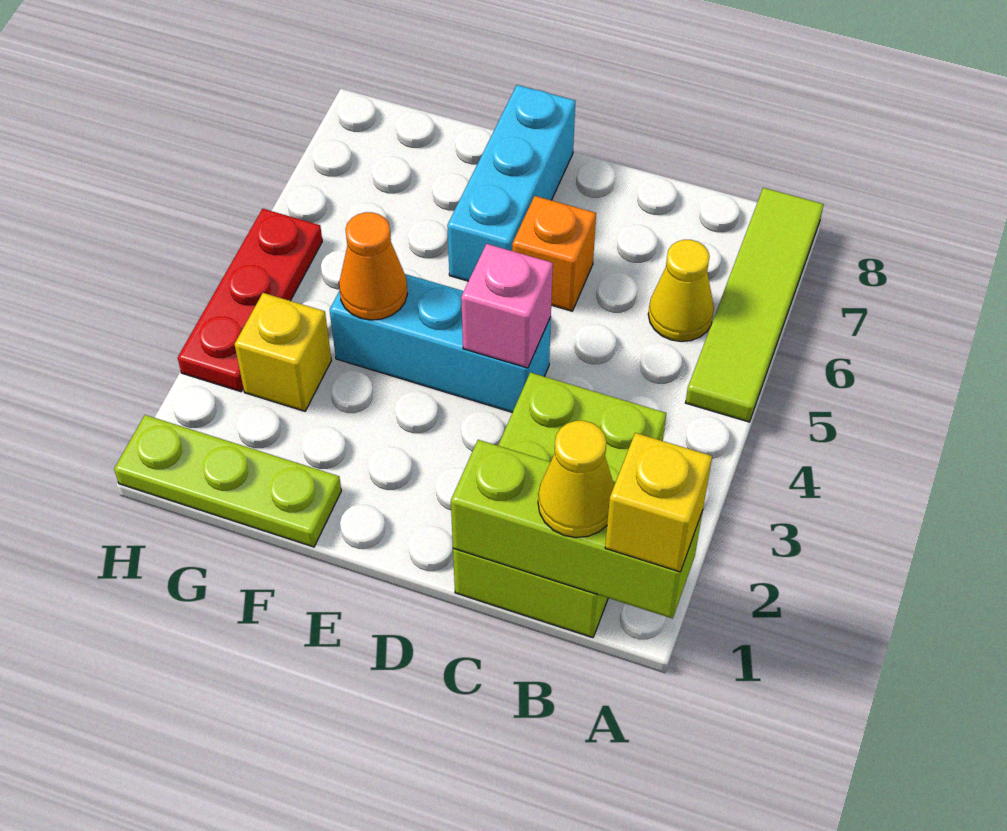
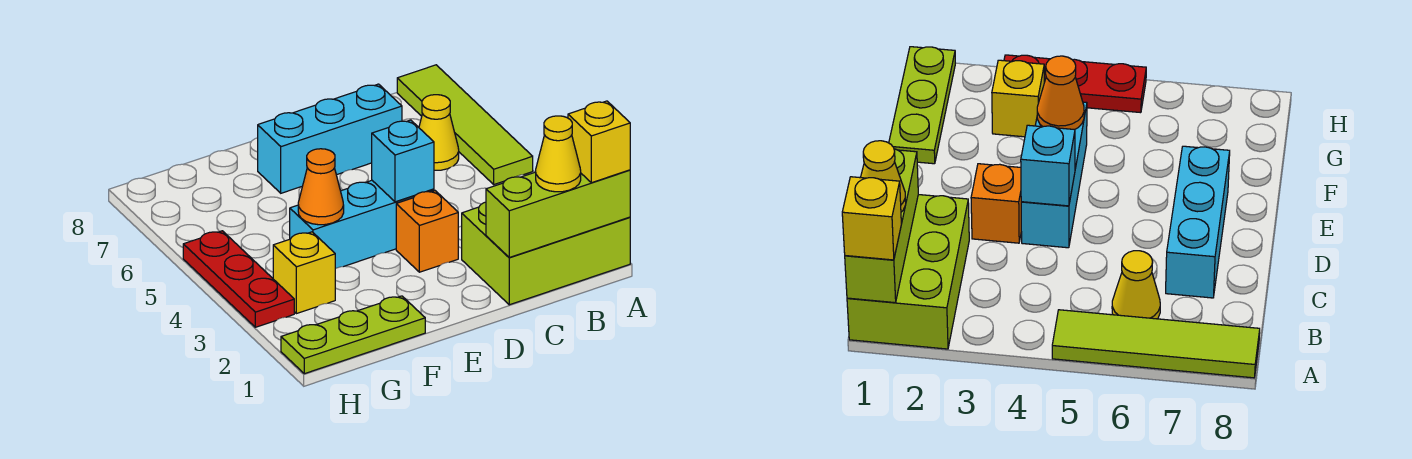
lime brick B1:C3 level 1 -> lime brick A1:C2 level 1
pink brick D4 level 2 -> cyan brick D4 level 2
orange brick D6 level 1 -> orange brick D3 level 1
cyan brick E6:E8 level 1 -> cyan brick C7:E7 level 1

